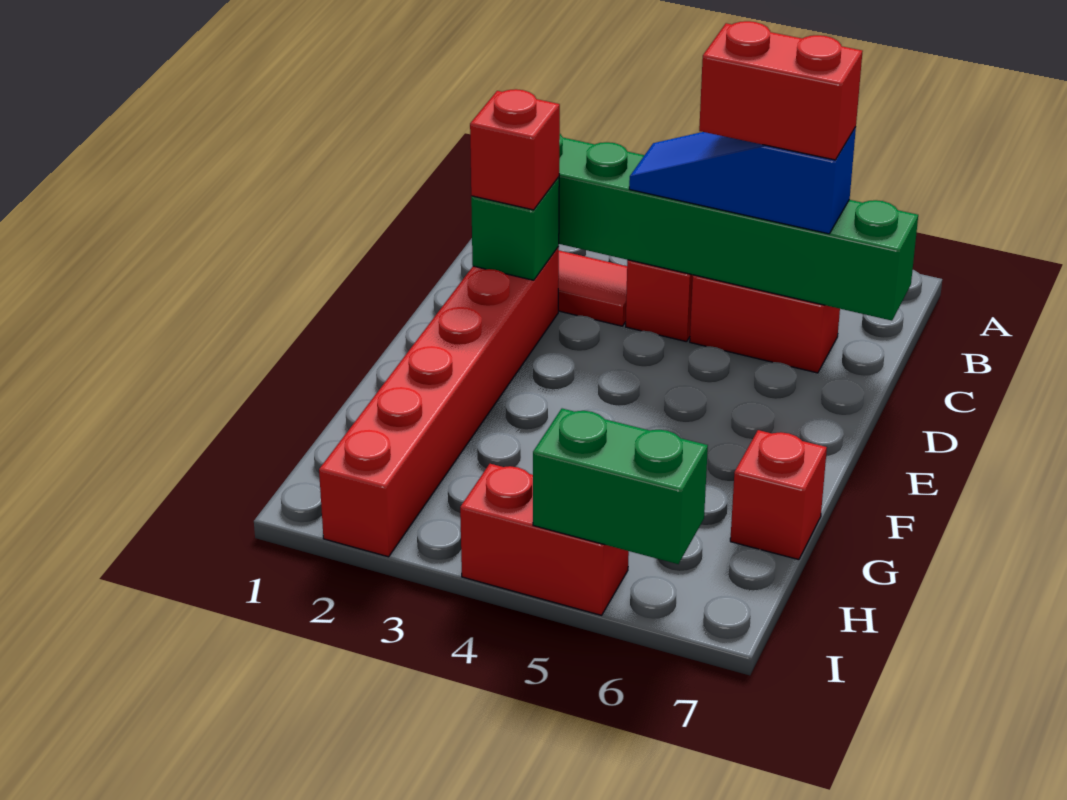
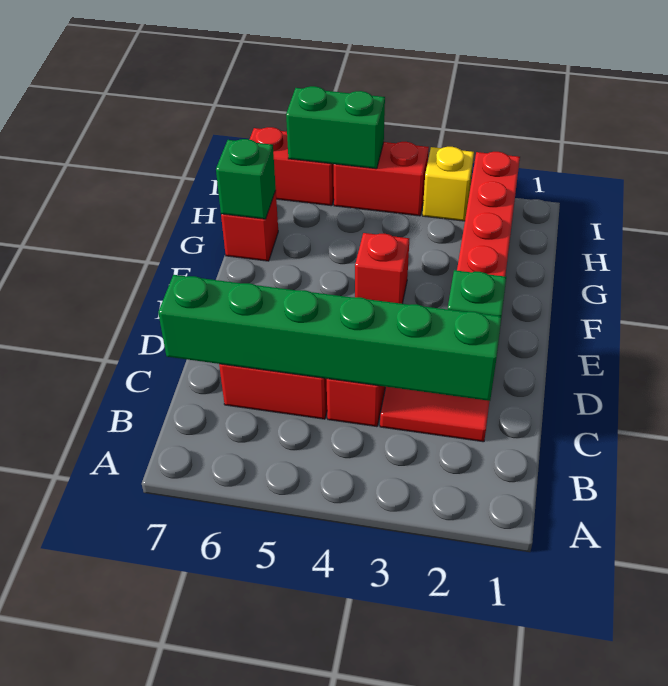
blue slope C4:C6 level 3 top 6 -> none
red brick C5:C6 level 4 -> red brick I6:I7 level 1
red brick D2 level 3 -> red brick F4 level 1
none -> green brick G7 level 2
none -> yellow brick I3 level 1

